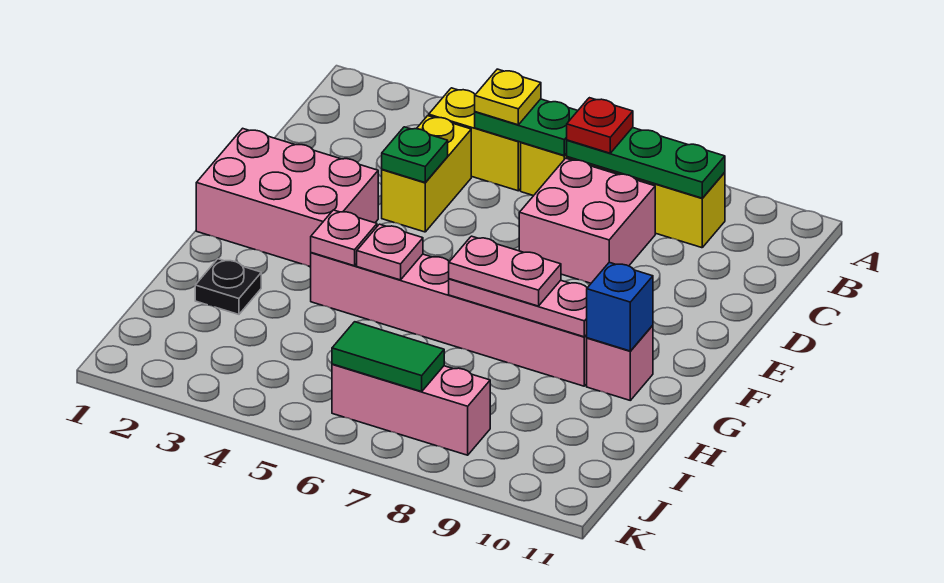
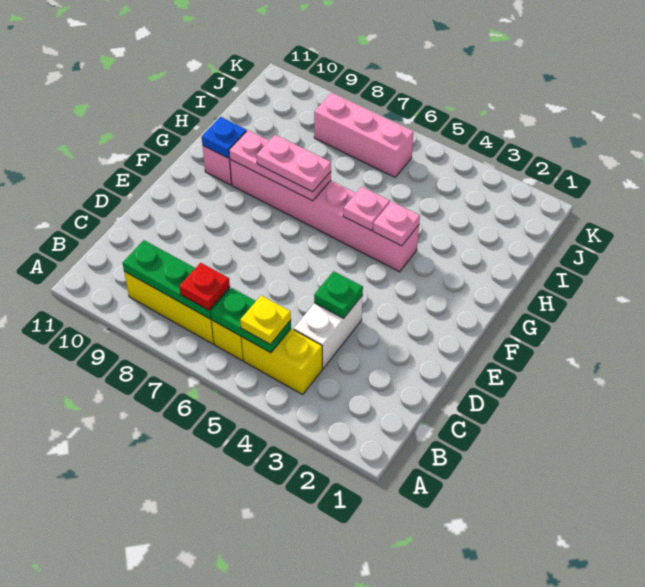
yellow brick C4:D4 level 1 -> white brick C4:D4 level 1
pink brick C7:D8 level 1 -> none
pink brick E1:F3 level 1 -> none
blue brick G10 level 2 -> blue plate G10 level 2
black plate H2 level 1 -> none
green tile J6:J7 level 2 -> none

